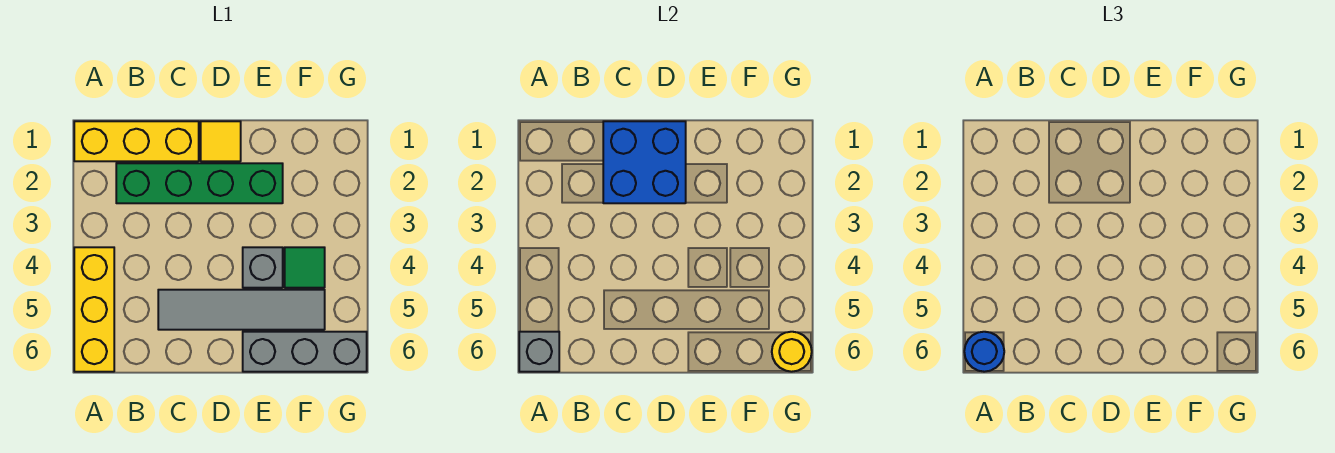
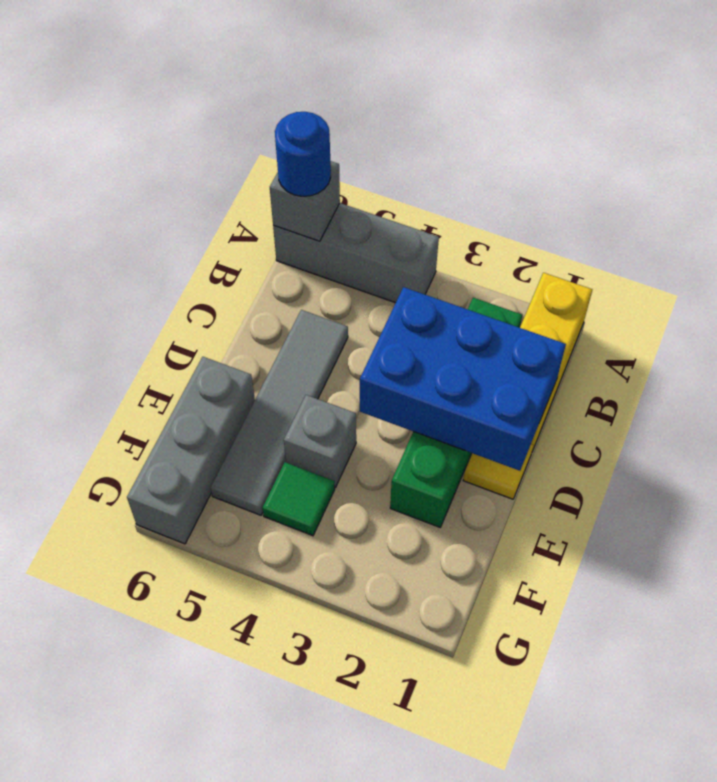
yellow brick A4:A6 level 1 -> grey brick A4:A6 level 1
blue brick C1:D2 level 2 -> blue brick C1:D3 level 2
yellow round brick G6 level 2 -> none

